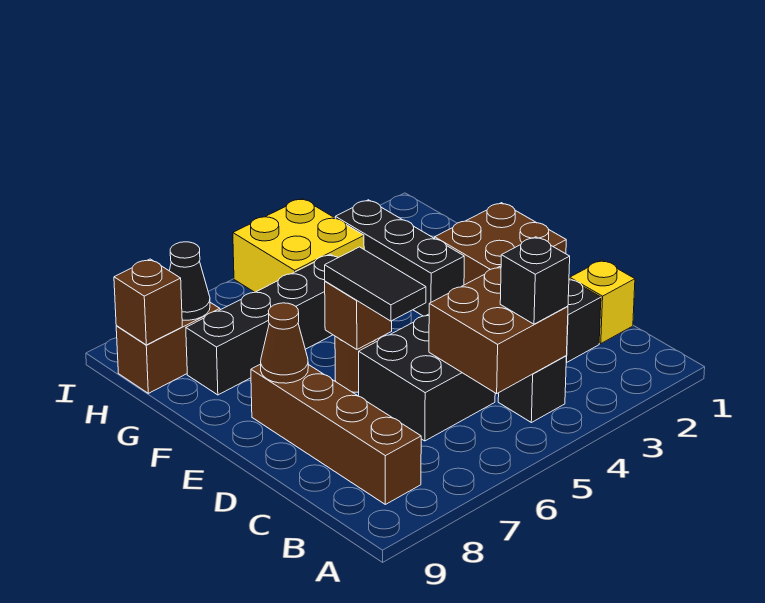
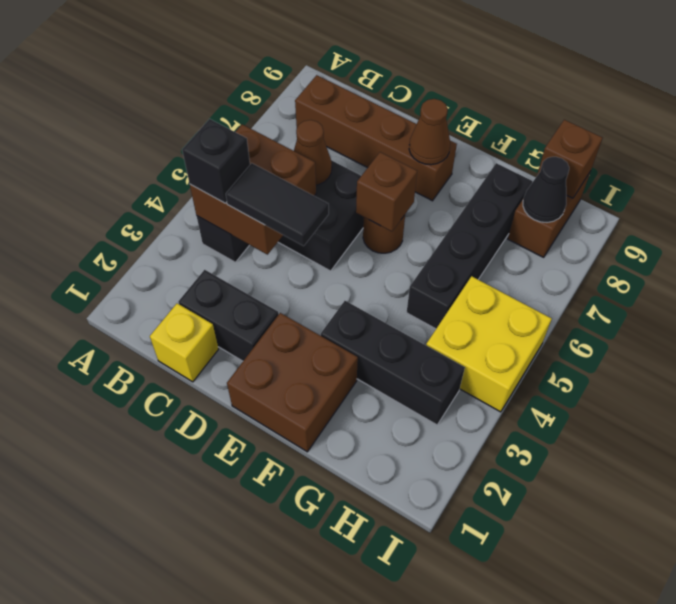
none -> brown cone C6 level 2
black tile D6:E6 level 3 -> black tile C4:D4 level 3

